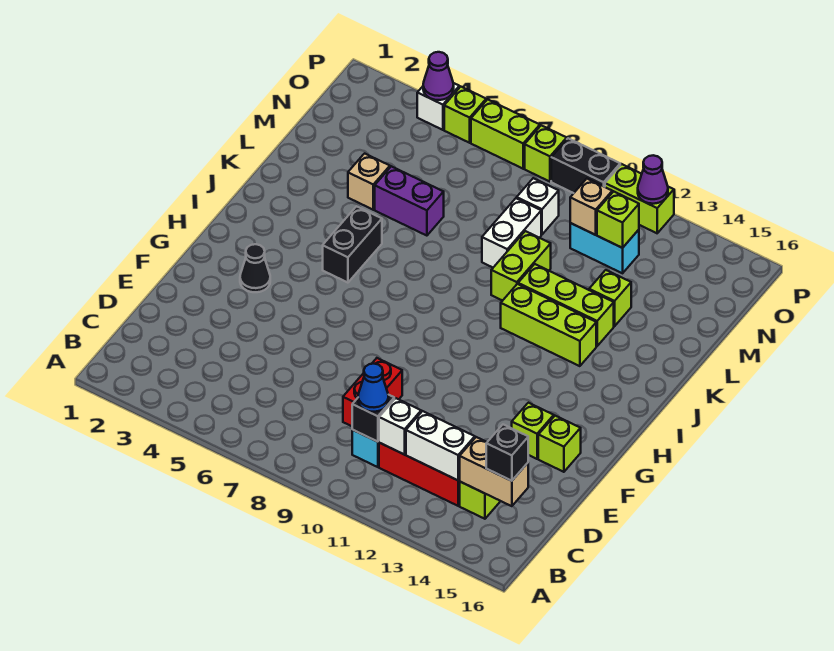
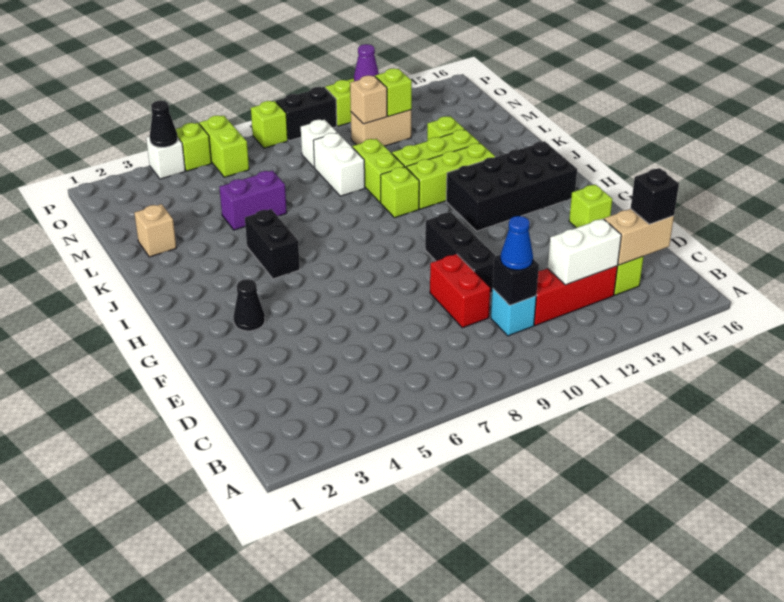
white brick C11 level 2 -> none
none -> black brick E10:G10 level 1
lime brick F14 level 1 -> lime brick J10 level 1
none -> black brick H12:I15 level 1
tan brick L4 level 1 -> tan brick L2 level 1
cyan brick N11:N12 level 1 -> tan brick N11:N12 level 1
purple cone P4 level 2 -> black cone P4 level 2
lime brick P6:P7 level 1 -> lime brick O6:P6 level 1

